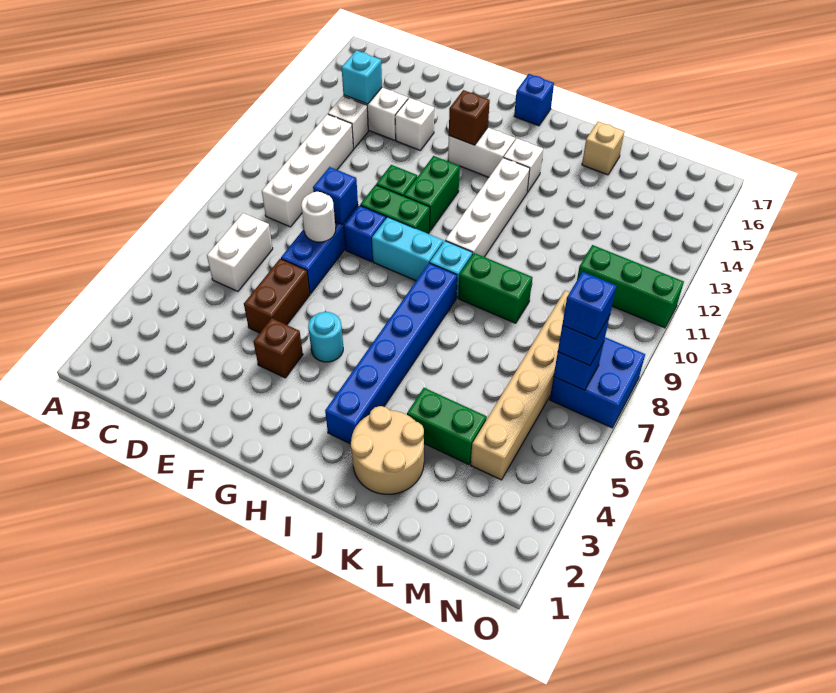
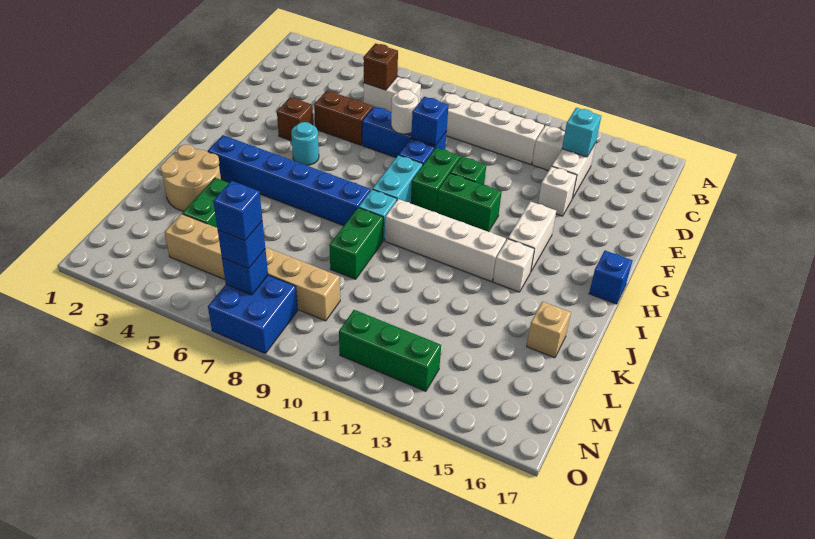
brown brick G14 level 2 -> brown brick C6 level 2
green brick M11:O11 level 1 -> green brick N11:N13 level 1

